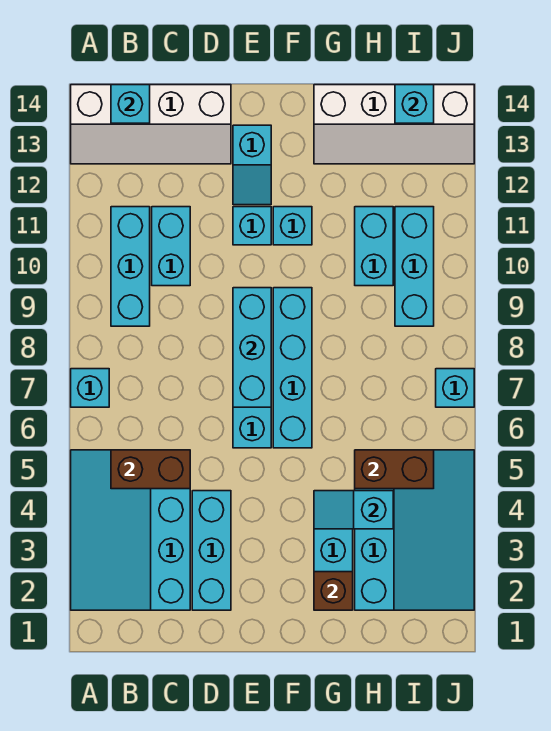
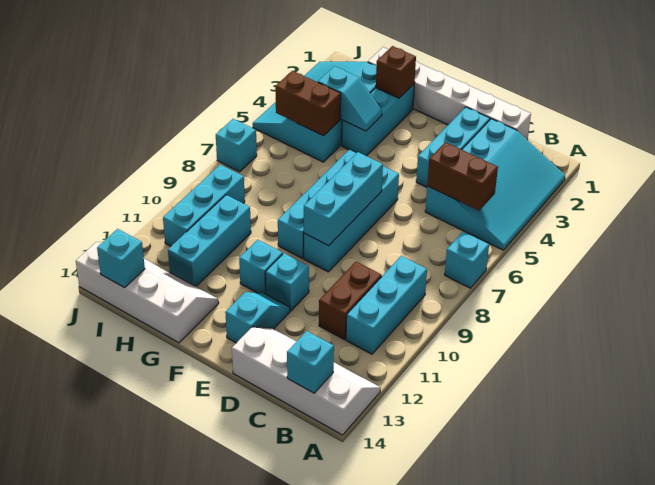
none -> white brick C1:H1 level 1
cyan brick C10:C11 level 1 -> brown brick C10:C11 level 1
cyan brick H10:H11 level 1 -> cyan brick H10:H12 level 1

